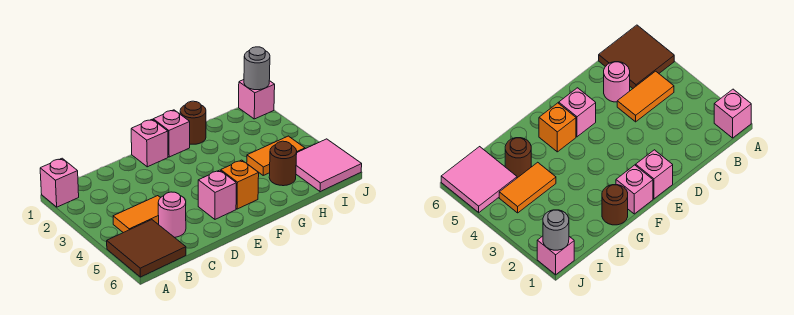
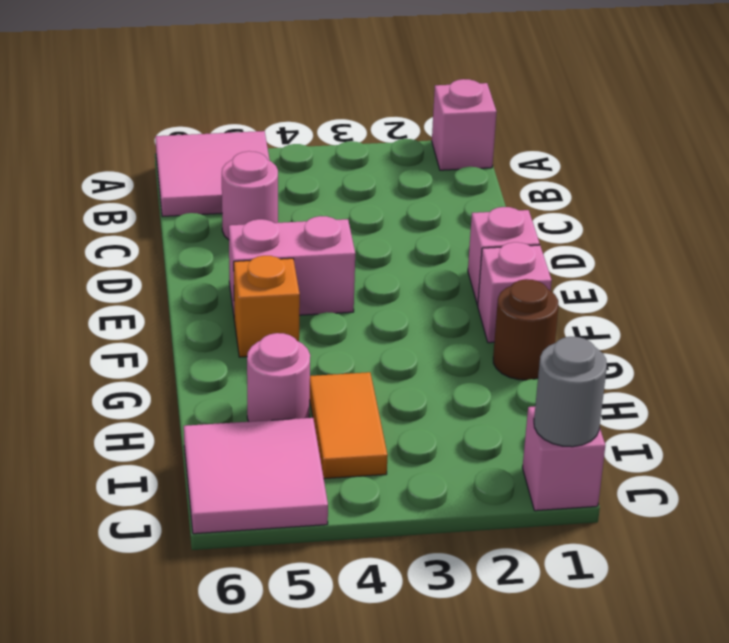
brown tile A5:B6 level 1 -> pink tile A5:B6 level 1
orange tile B4:C4 level 1 -> none
pink brick E5 level 1 -> pink brick E4:E5 level 1
brown round brick H5 level 1 -> pink round brick H5 level 1

